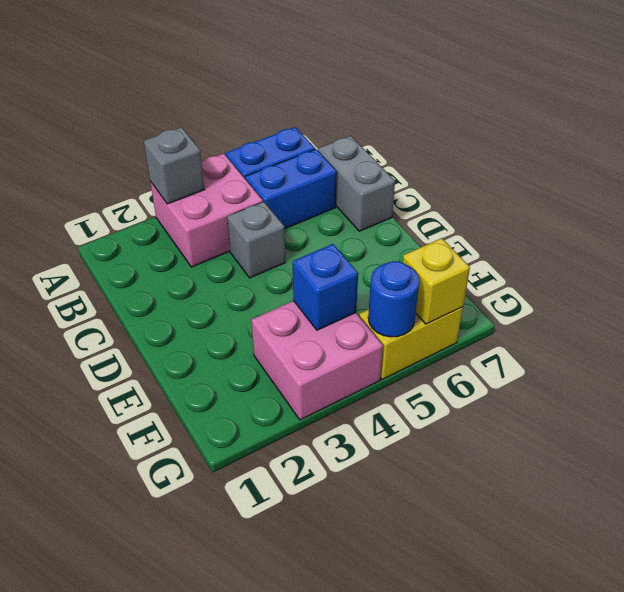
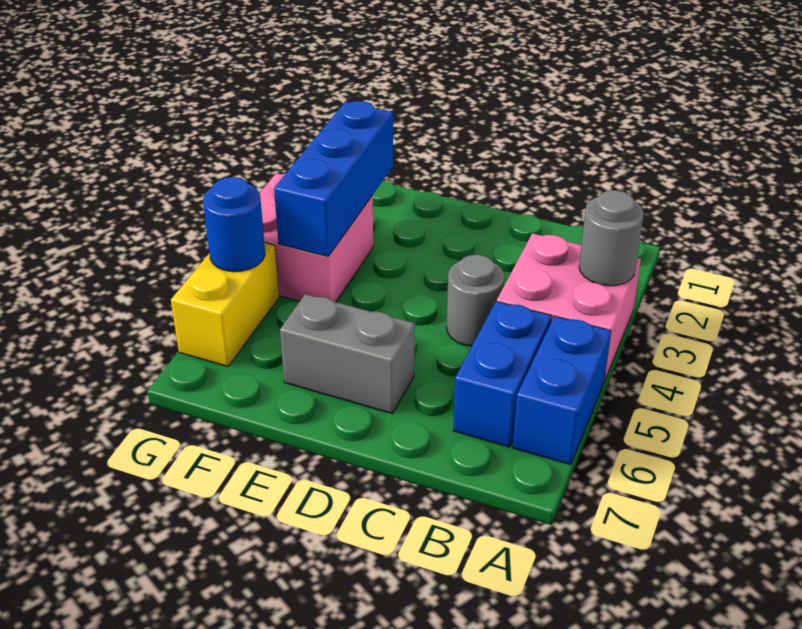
grey brick A3 level 2 -> grey round brick A3 level 2
grey brick B7:C7 level 1 -> grey brick D6:E6 level 1
grey brick C4 level 1 -> grey round brick C4 level 1
blue brick F4 level 2 -> blue brick F2:F4 level 2
yellow brick G6 level 2 -> none

